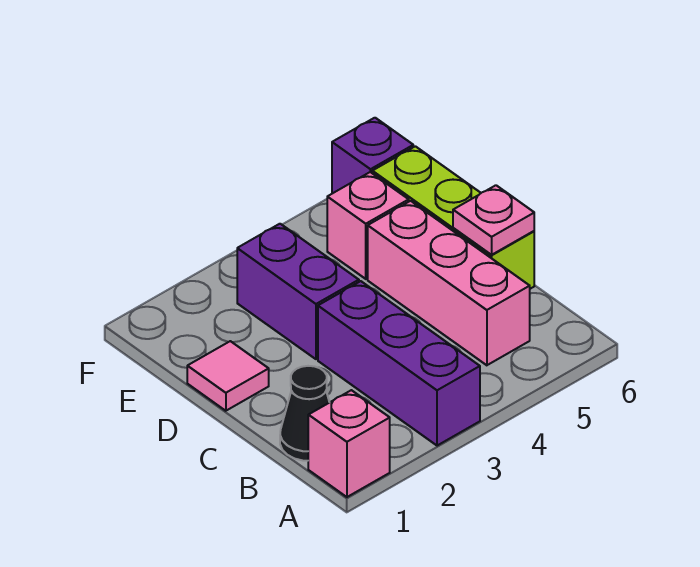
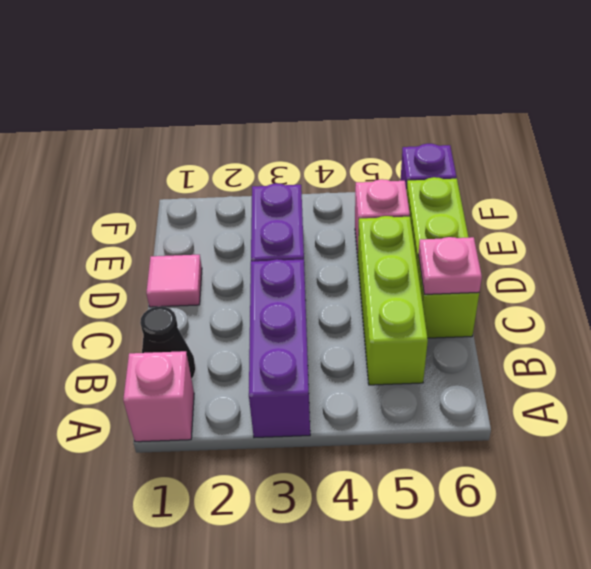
pink brick B5:D5 level 1 -> lime brick B5:D5 level 1

